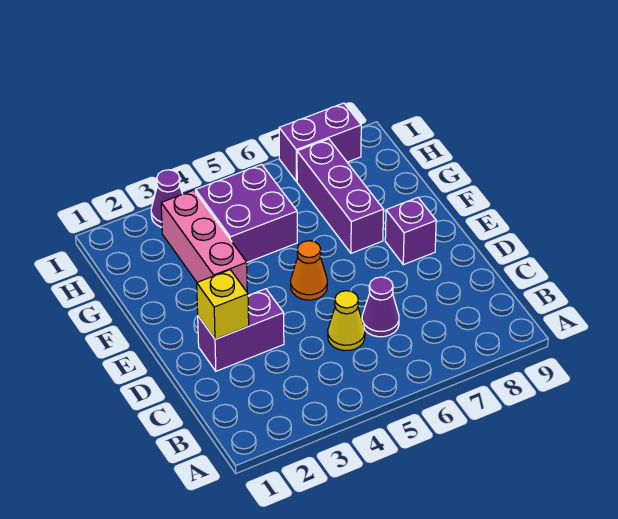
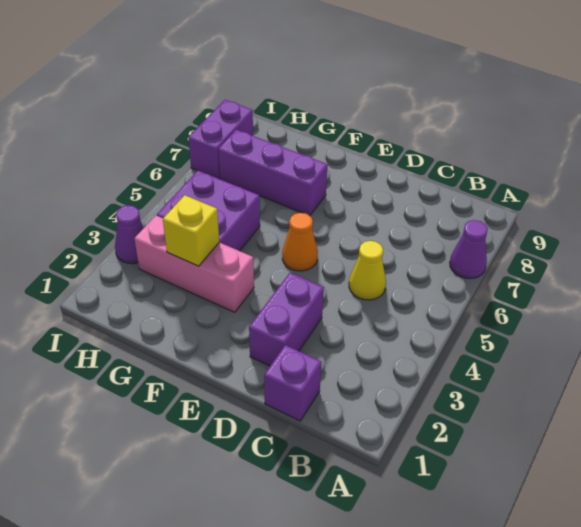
purple cone C6 level 1 -> purple cone A7 level 1
yellow brick D2 level 2 -> yellow brick G3 level 2
purple brick E8 level 1 -> purple brick C1 level 1

